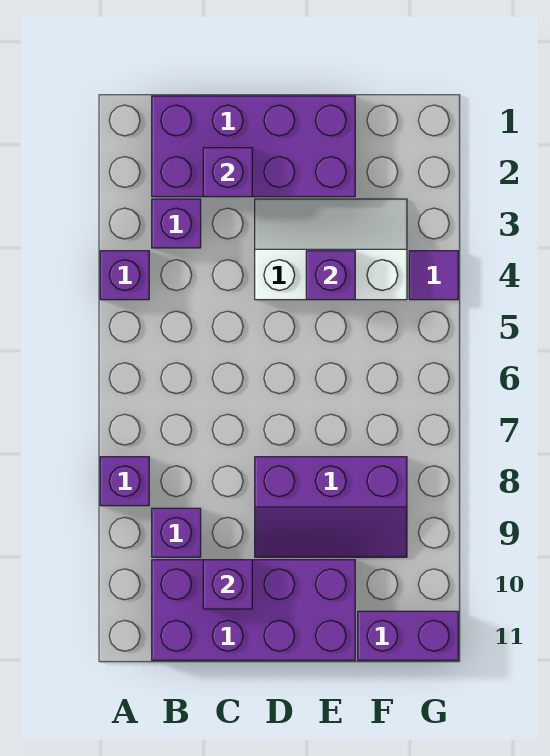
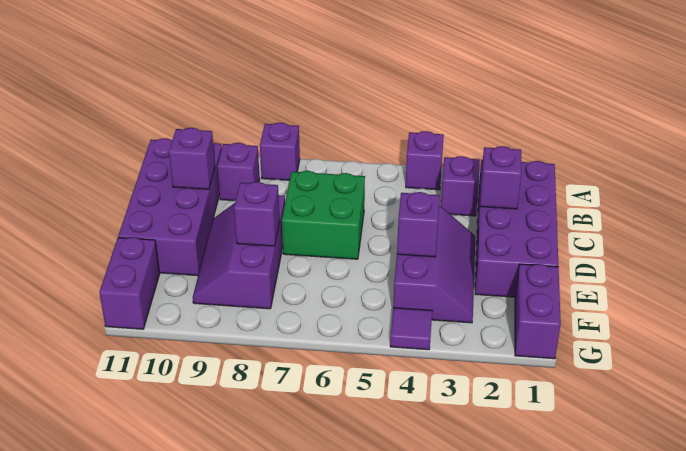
none -> green brick C6:D7 level 1
white slope D3:F4 level 1 top 4 -> purple slope D3:F4 level 1 top 4
none -> purple brick E8 level 2
none -> purple brick F1:G1 level 1

